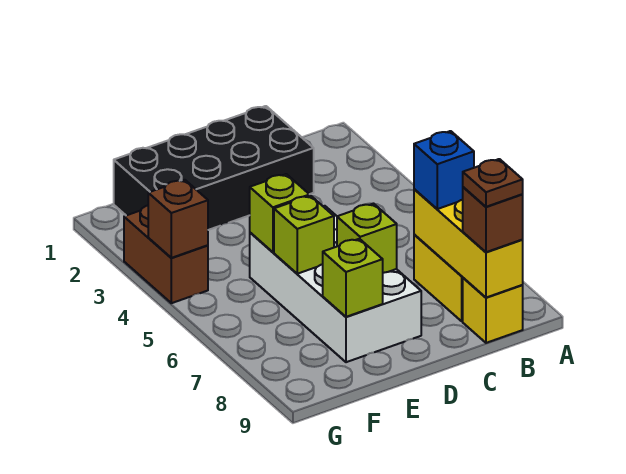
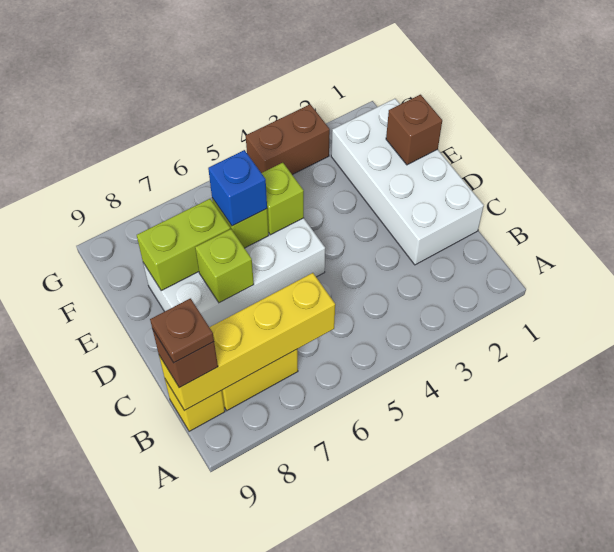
yellow brick B7:B9 level 2 -> yellow brick B6:B9 level 2
blue brick B7 level 3 -> blue brick E6 level 3
black brick C1:F2 level 1 -> white brick C1:F2 level 1
lime brick E8 level 2 -> lime brick E7:E8 level 2
brown brick G4 level 2 -> brown brick E1 level 2

